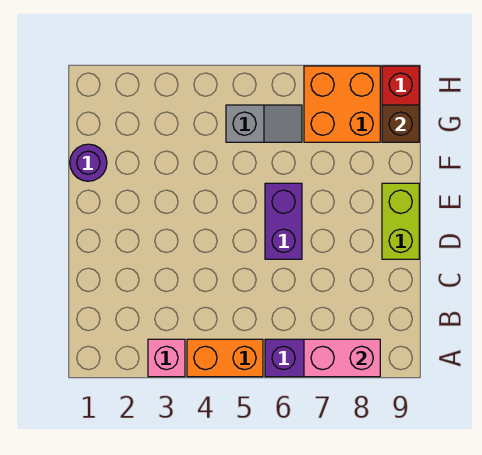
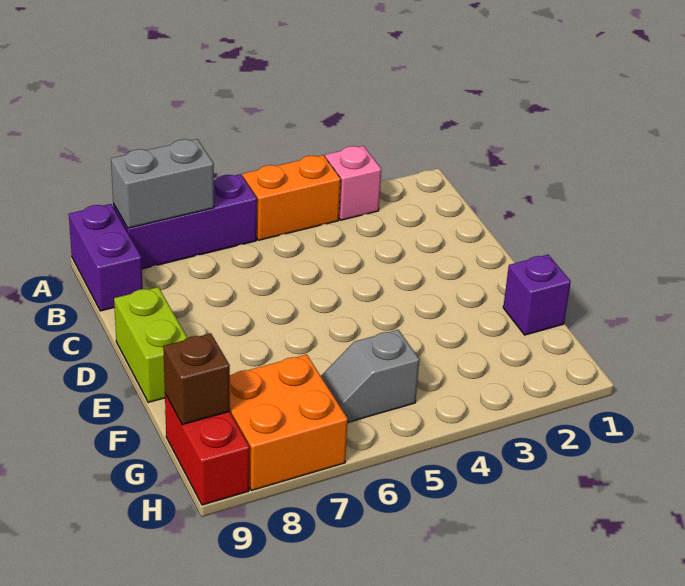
pink brick A7:A8 level 2 -> grey brick A7:A8 level 2
purple brick D6:E6 level 1 -> purple brick A9:B9 level 1
purple round brick F1 level 1 -> purple brick F1 level 1

